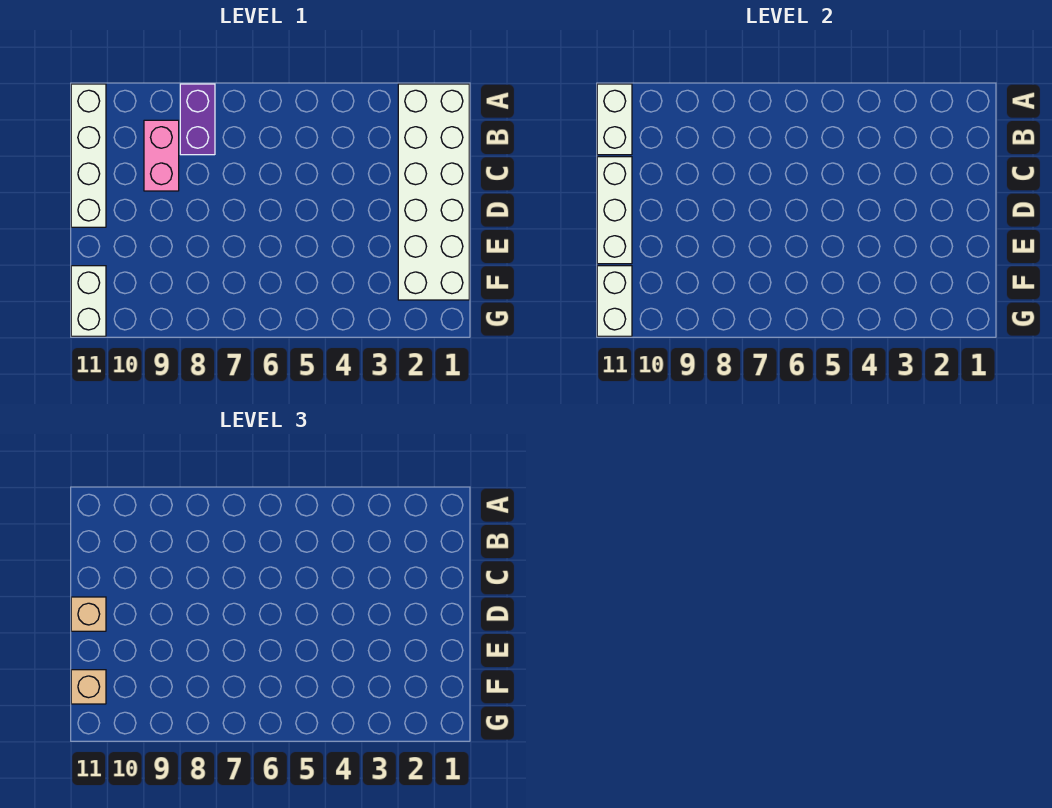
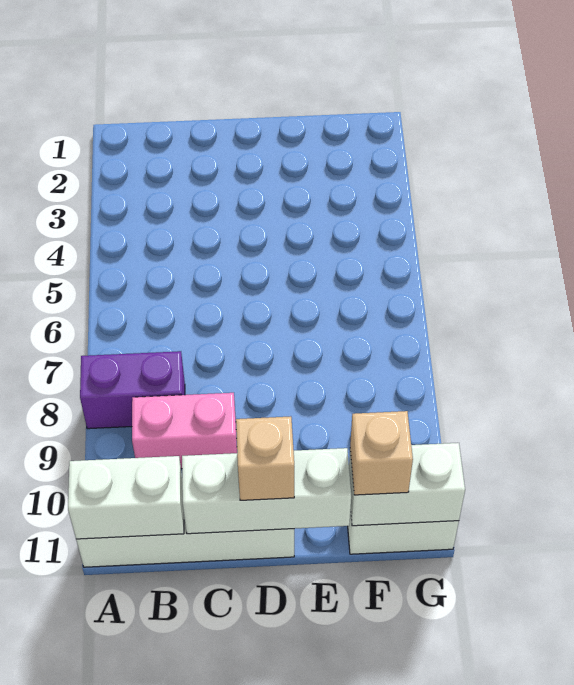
white brick A1:F2 level 1 -> none

